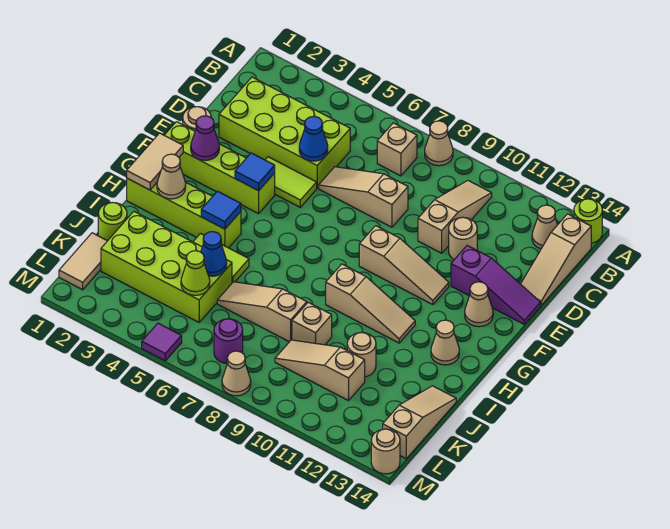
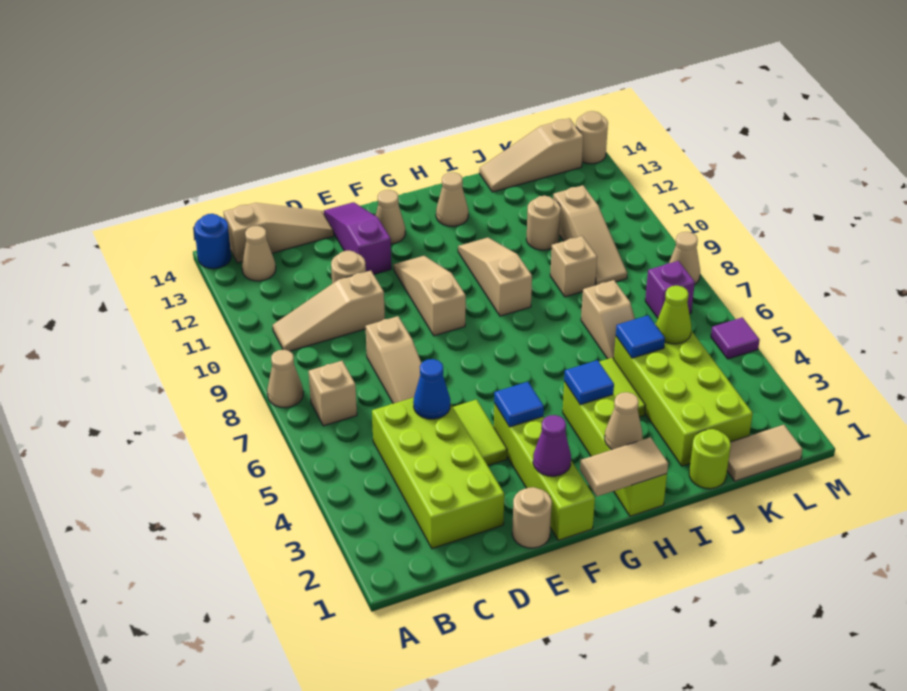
lime round brick A14 level 1 -> blue round brick A14 level 1
blue cone J5 level 2 -> blue tile J5 level 2
tan slope J6:J8 level 1 top 8 -> tan slope J6:J7 level 1 top 7
purple round brick L7 level 1 -> purple brick L7 level 1

